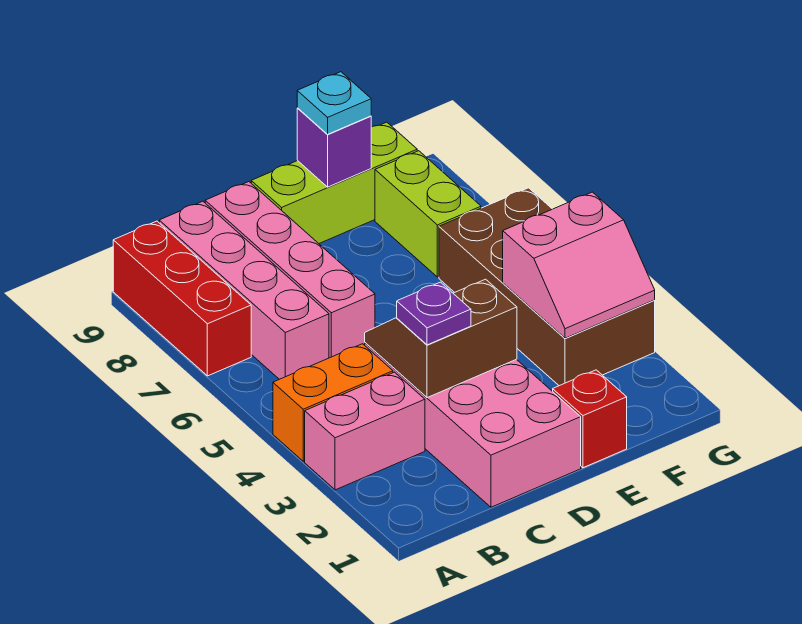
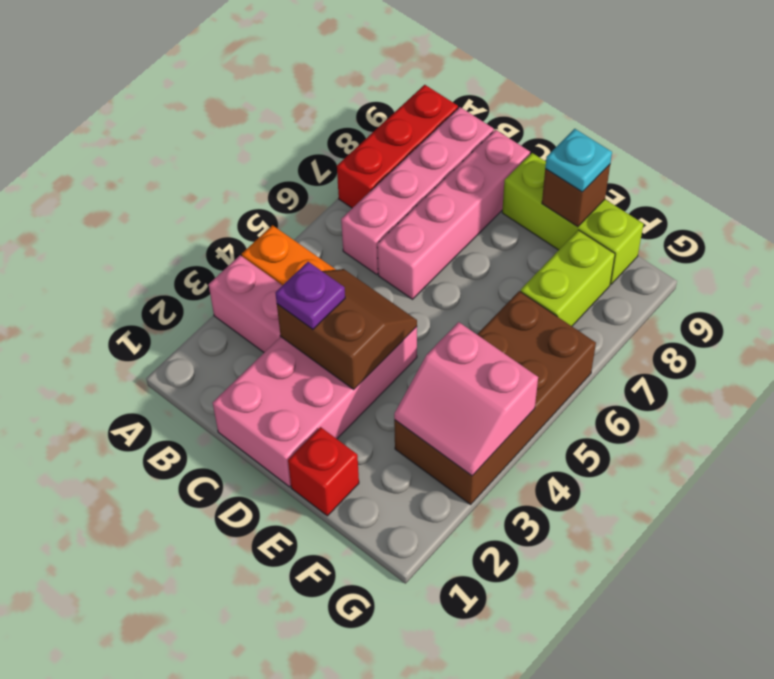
purple brick E9 level 2 -> brown brick E9 level 2

